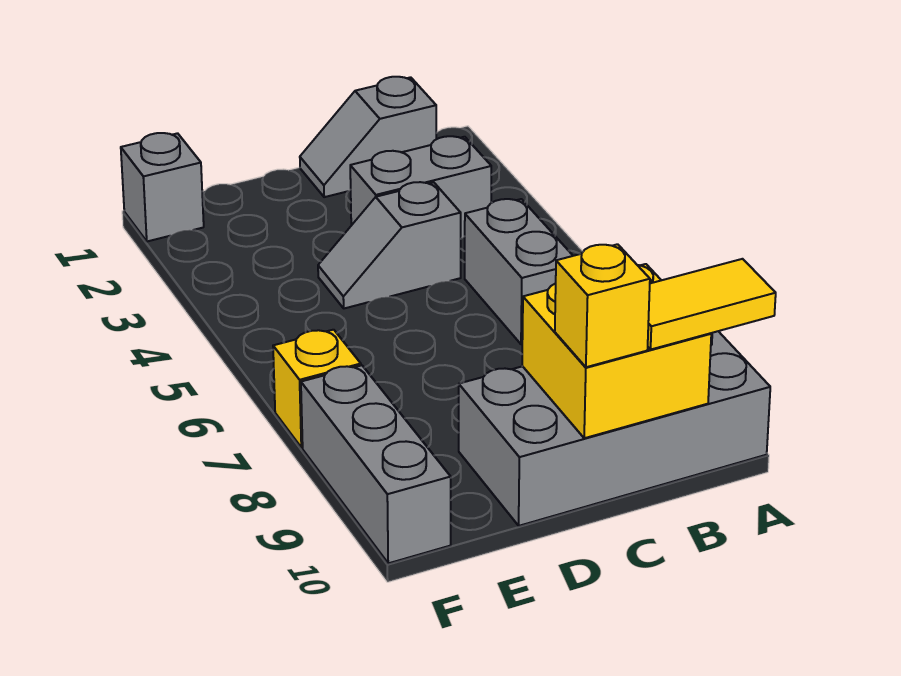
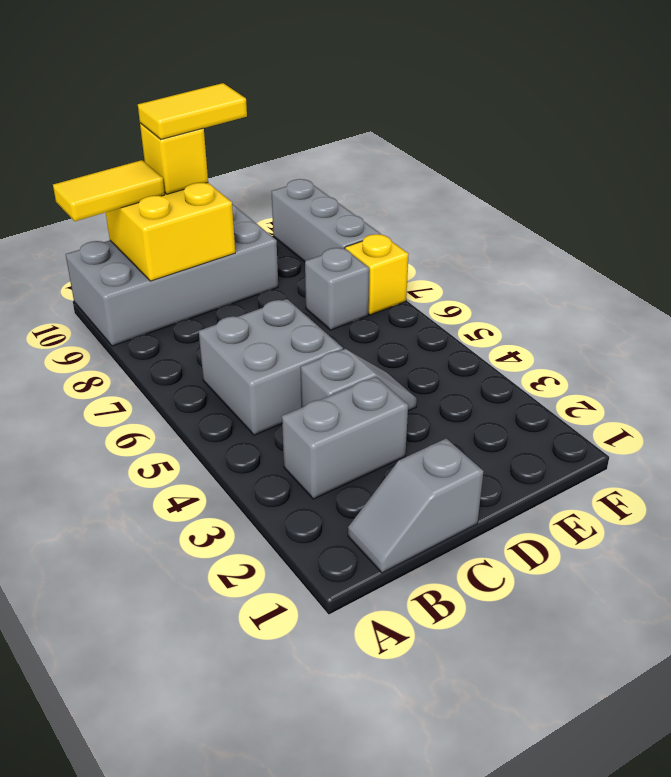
grey slope B1:C1 level 1 top B -> grey slope B1:C1 level 1 top C
grey brick B5:B6 level 1 -> grey brick B5:C6 level 1
none -> yellow tile C10:D10 level 4
grey brick F1 level 1 -> grey brick E7 level 1

